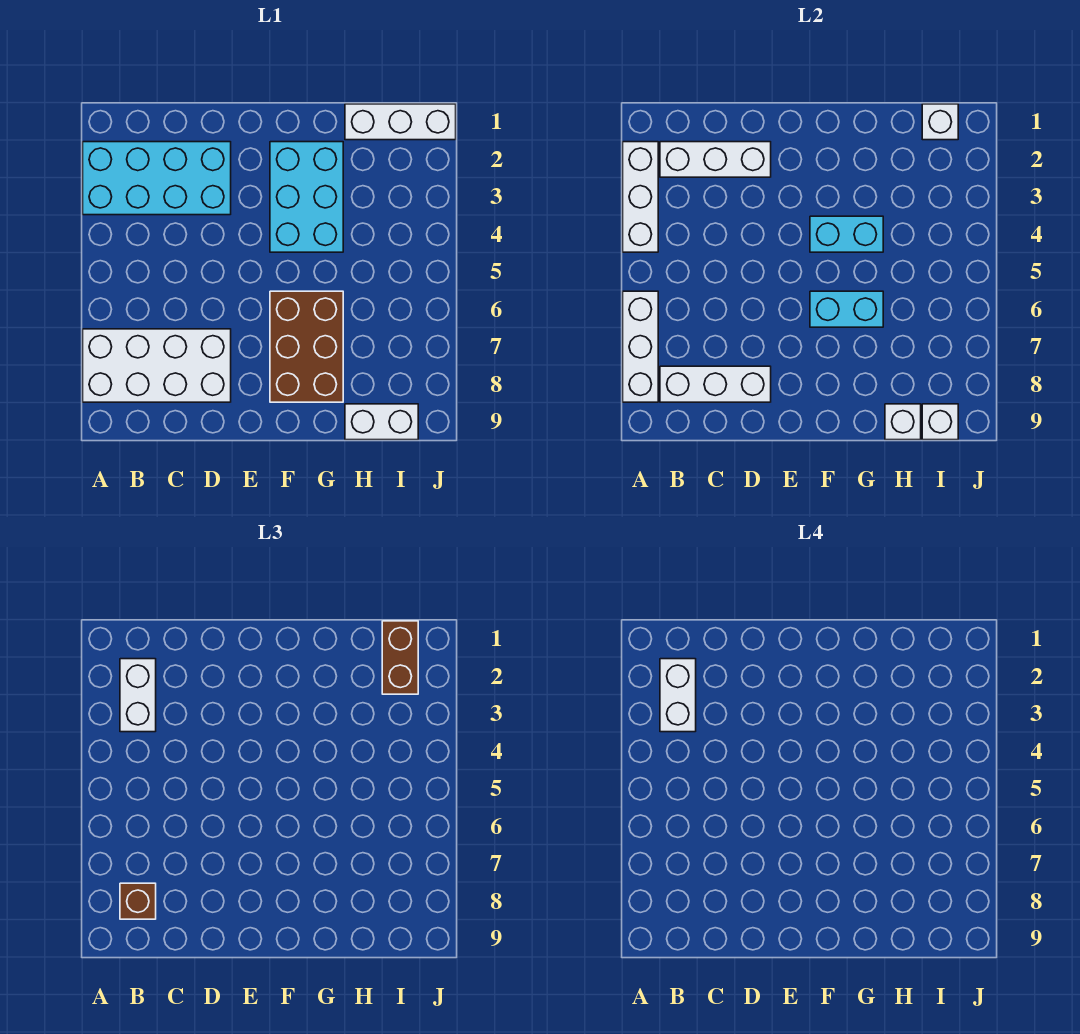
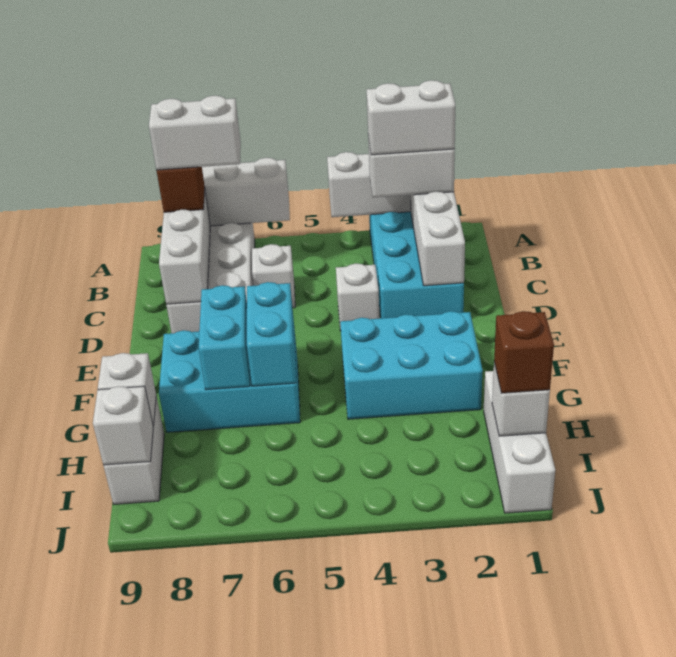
none -> white brick B7:B8 level 4
none -> white brick C6 level 1
none -> white brick D4 level 1
cyan brick F4:G4 level 2 -> cyan brick F7:G7 level 2
brown brick F6:G8 level 1 -> cyan brick F6:G8 level 1
brown brick I1:I2 level 3 -> brown brick I1 level 3

